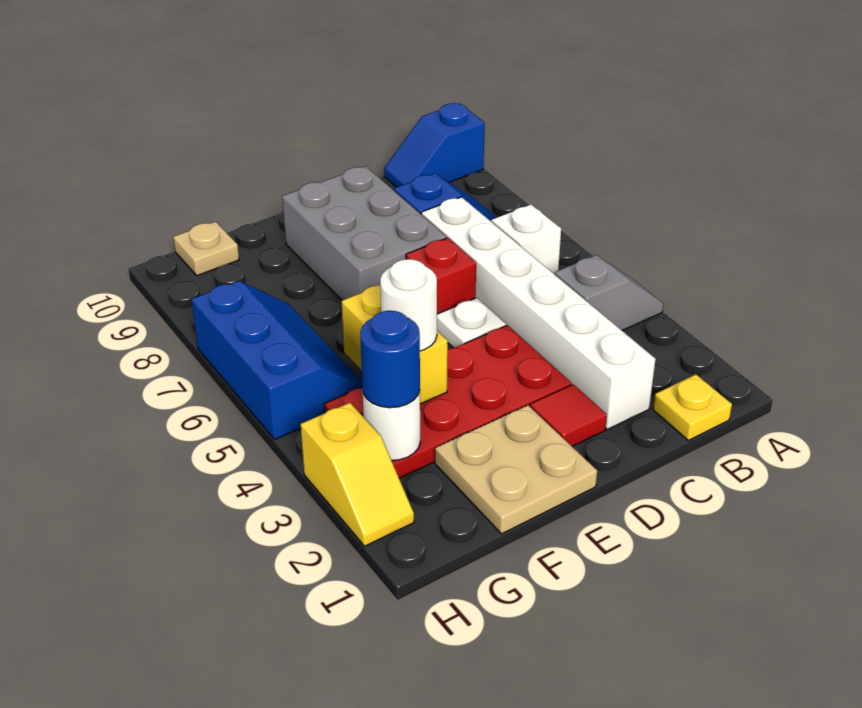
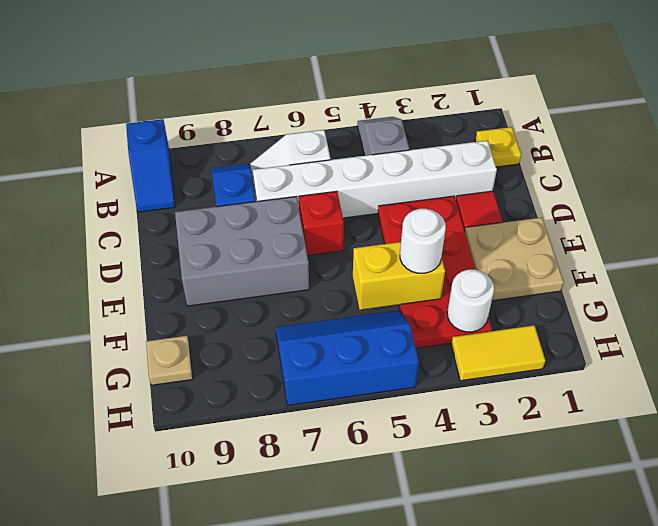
white plate D5 level 1 -> none
blue round brick G3 level 3 -> none
yellow slope H2:H3 level 1 top 3 -> yellow tile H2:H3 level 1

